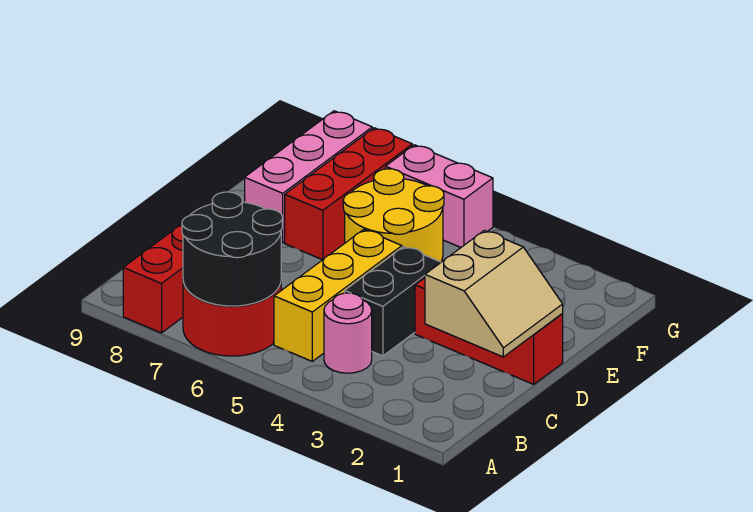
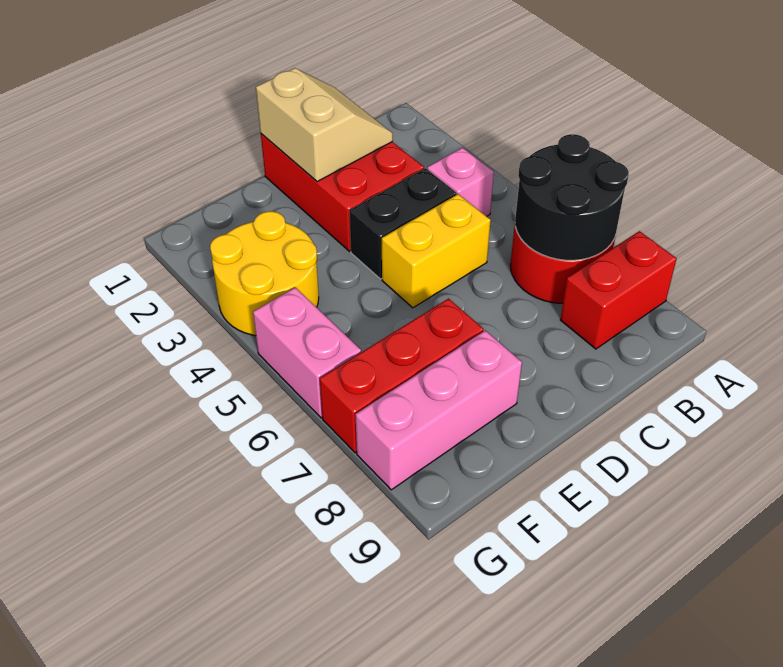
pink round brick B4 level 1 -> pink brick B4 level 1
yellow brick B5:D5 level 1 -> yellow brick C5:D5 level 1
tan slope C1:D2 level 2 top 2 -> tan slope C1:D2 level 2 top D
red brick D1:D3 level 1 -> red brick C1:D3 level 1
yellow round brick E5:F6 level 1 -> yellow round brick F3:G4 level 1

